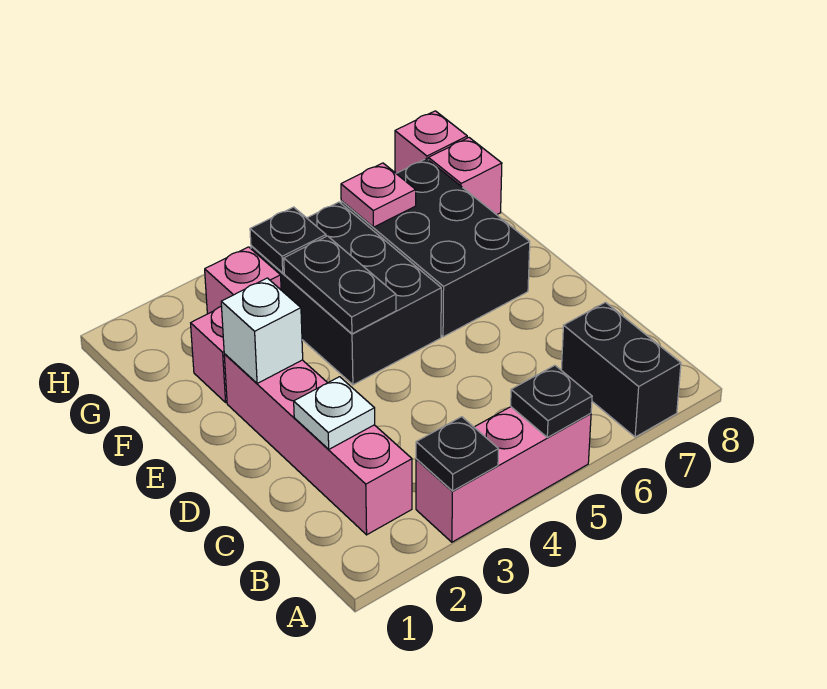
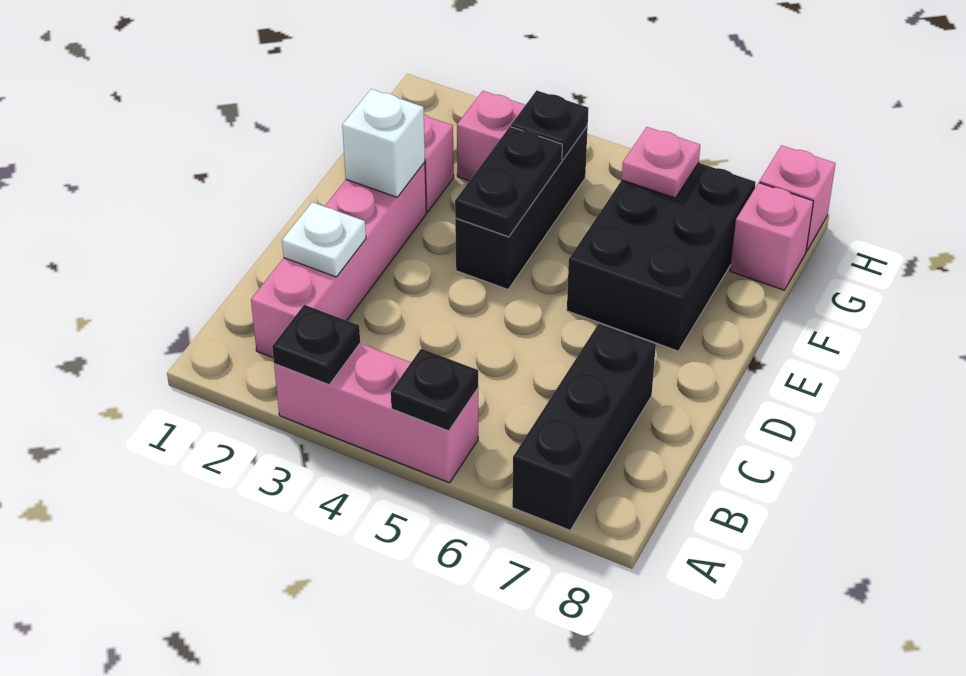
black brick A7:B7 level 1 -> black brick A7:C7 level 1
black brick E4:G5 level 1 -> black brick E4:G4 level 1

